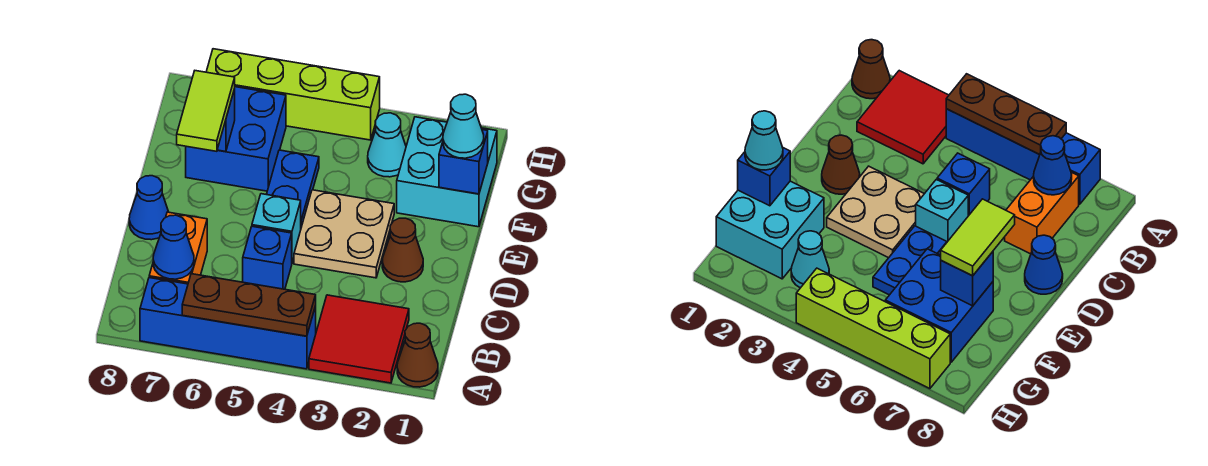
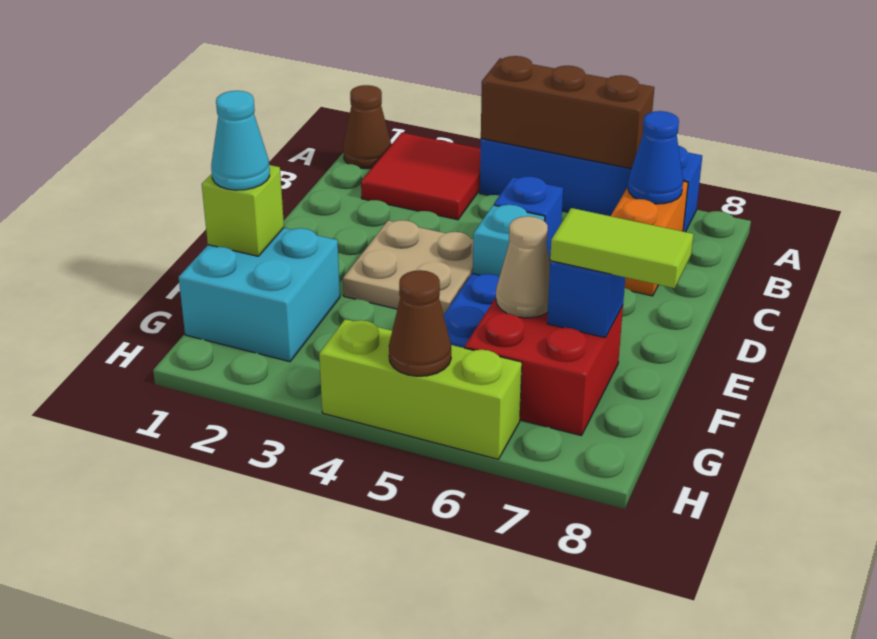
brown plate A4:A6 level 2 -> brown brick A4:A6 level 2
brown cone D2 level 1 -> brown cone H5 level 2
blue cone D8 level 1 -> none
lime tile E7:F7 level 3 -> lime tile F7:F8 level 3
blue brick F1 level 2 -> lime brick F1 level 2
blue brick F6:G7 level 1 -> red brick F6:G7 level 1
none -> tan cone F6 level 2
cyan cone G3 level 1 -> none
lime brick H4:H7 level 1 -> lime brick H4:H6 level 1

